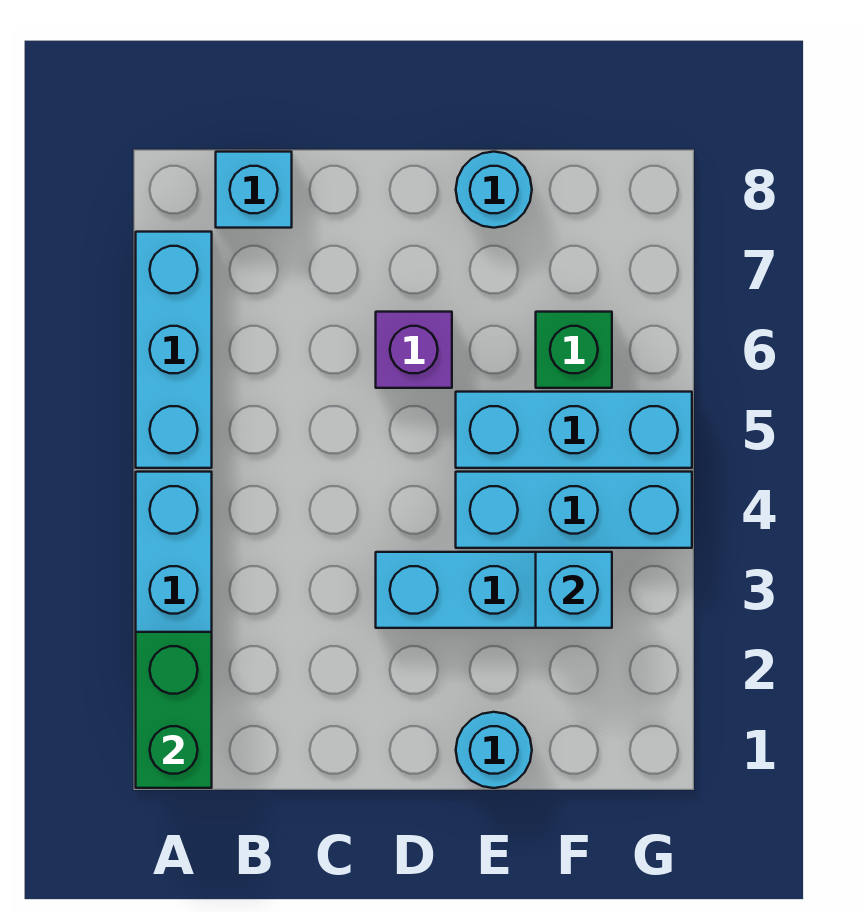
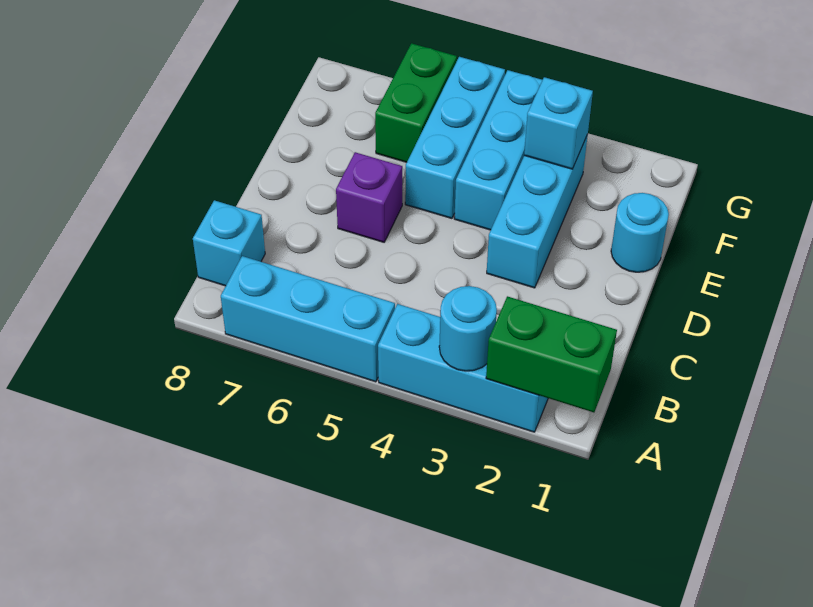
cyan round brick E8 level 1 -> cyan round brick A3 level 2
green brick F6 level 1 -> green brick F6:G6 level 1

